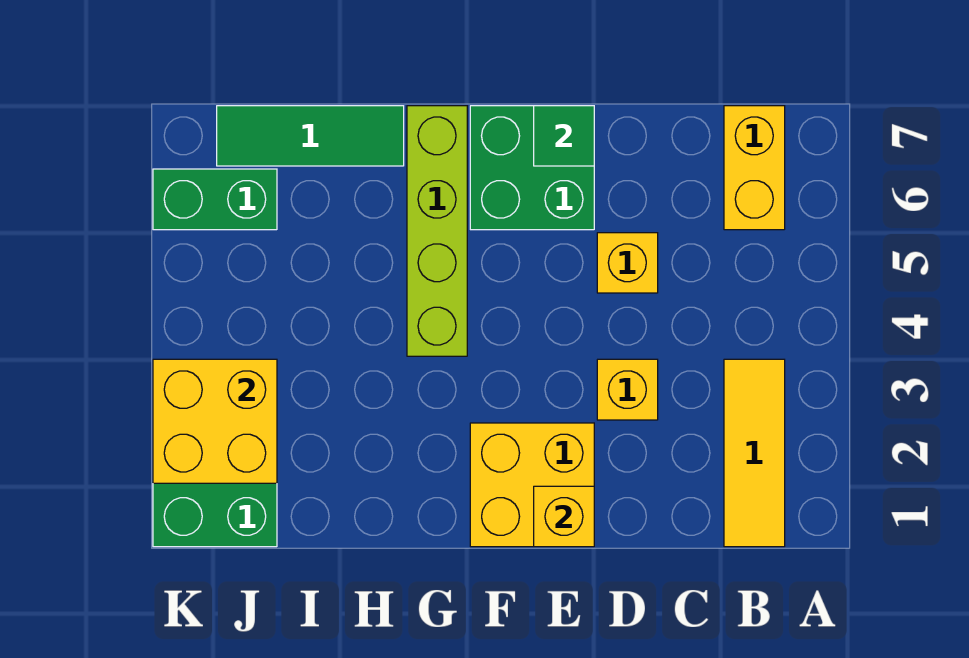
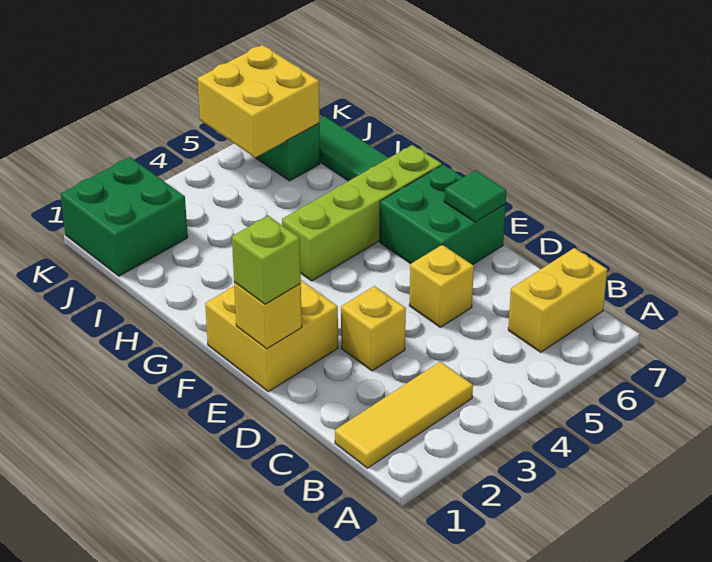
none -> lime brick E1 level 3
yellow brick J2:K3 level 2 -> yellow brick J5:K6 level 2

